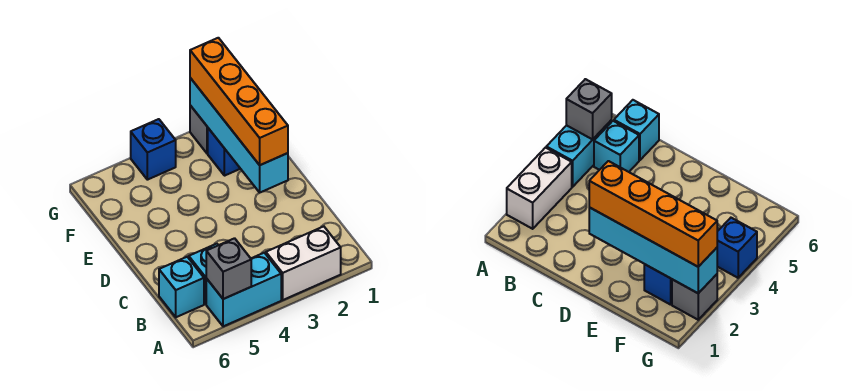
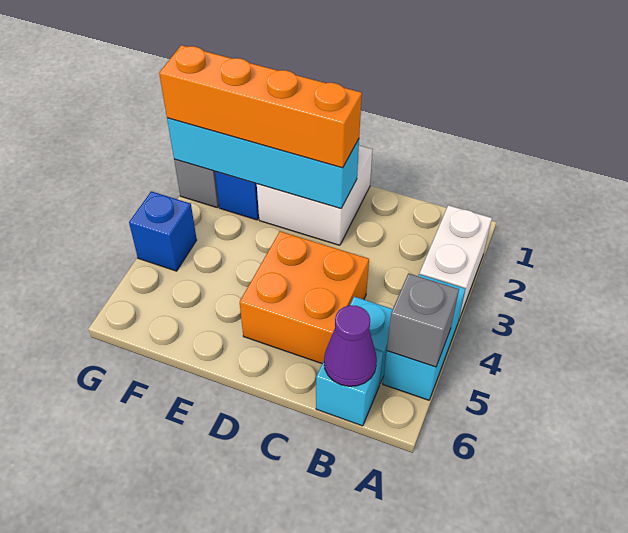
none -> purple cone B6 level 2
none -> orange brick C4:D5 level 1
none -> white brick D1:E2 level 1

